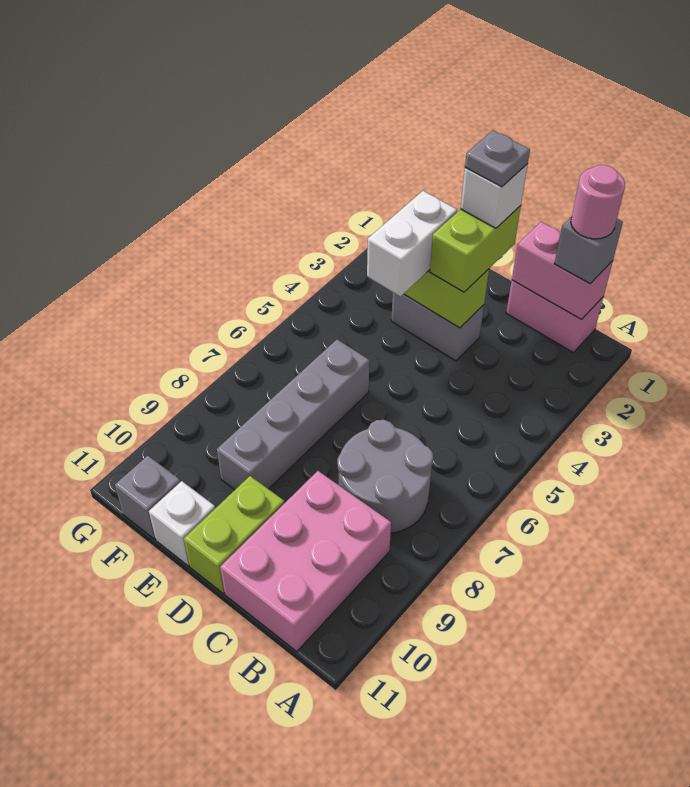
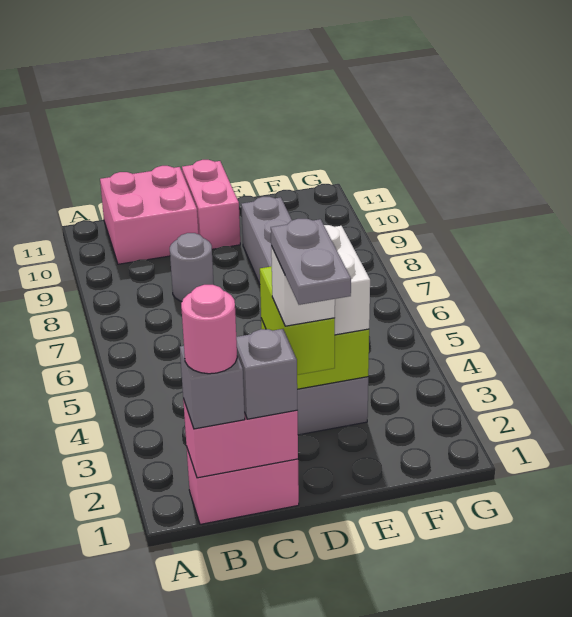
grey round brick B7:C8 level 1 -> grey round brick C8 level 1
pink brick B9:C11 level 1 -> pink brick B10:C11 level 1
grey plate D2 level 5 -> grey plate D1:D2 level 5
lime brick D10:D11 level 1 -> pink brick D10:D11 level 1
white brick E11 level 1 -> none
grey brick F11 level 1 -> grey brick C1 level 3

